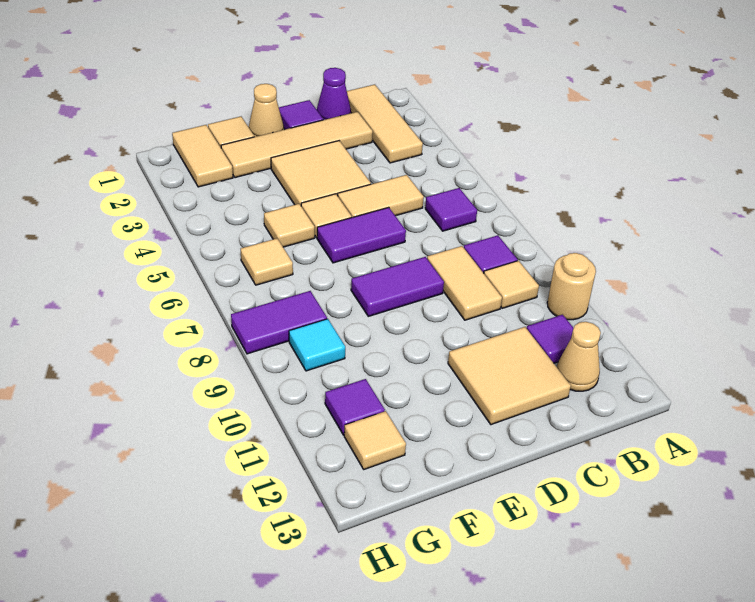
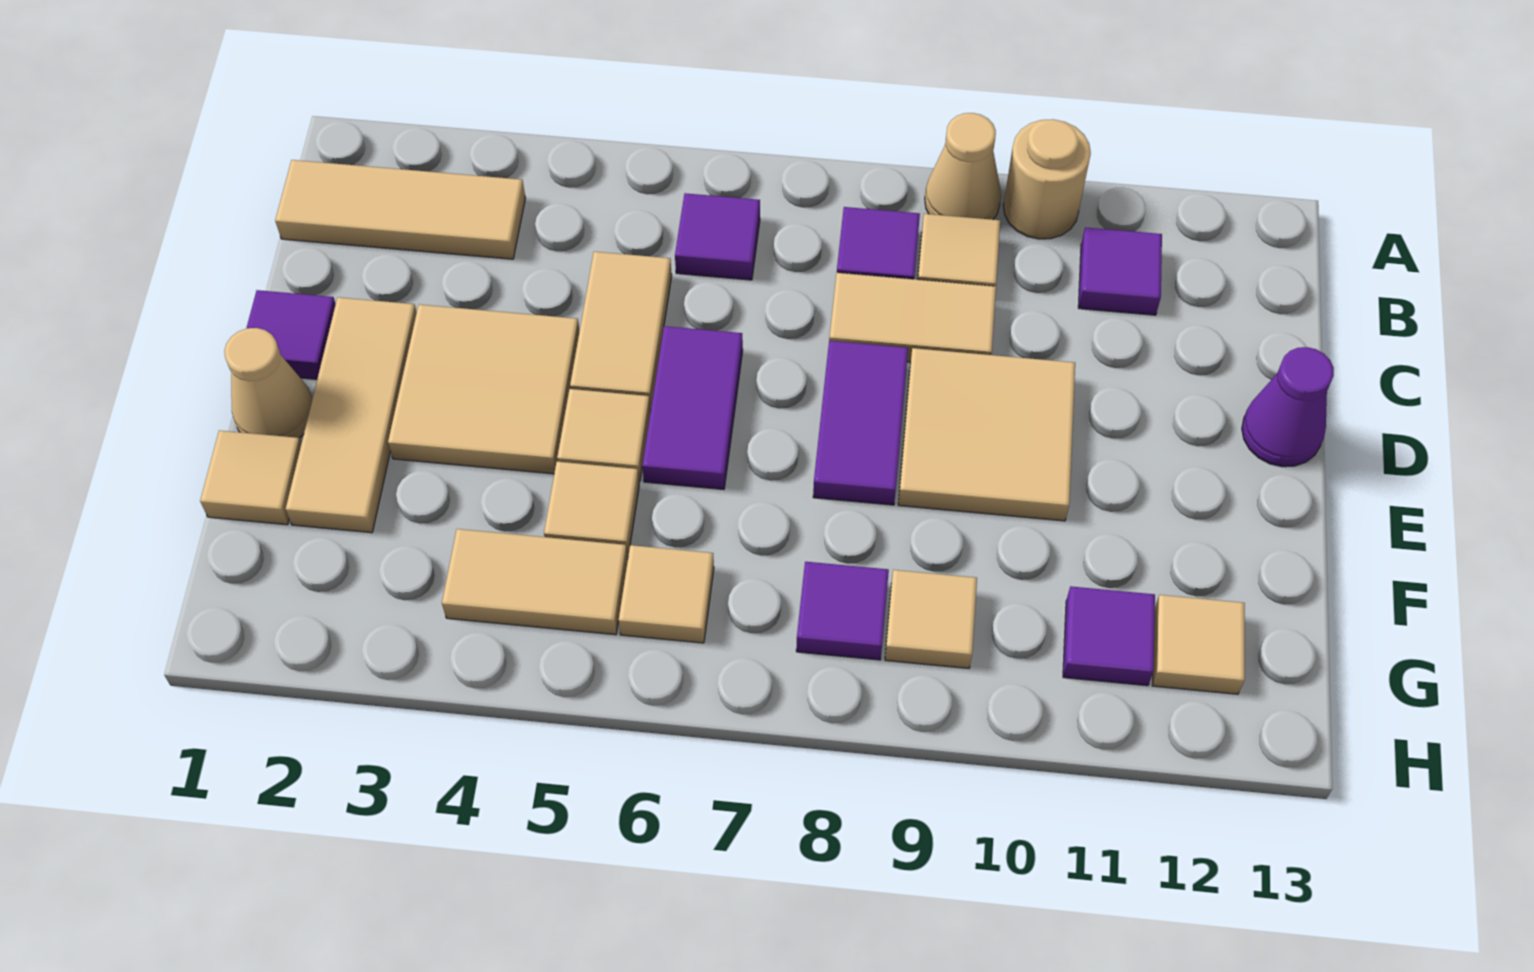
tan cone B12 level 1 -> tan cone A9 level 1
purple cone C1 level 1 -> purple cone D13 level 1
tan tile C2:F2 level 1 -> tan tile D2:F2 level 1
tan tile C11:D12 level 1 -> tan tile D9:E10 level 1
tan tile G1:G2 level 1 -> tan tile G4:G5 level 1
purple tile G8:H8 level 1 -> purple tile G8 level 1
cyan tile G9 level 1 -> tan tile G9 level 1

